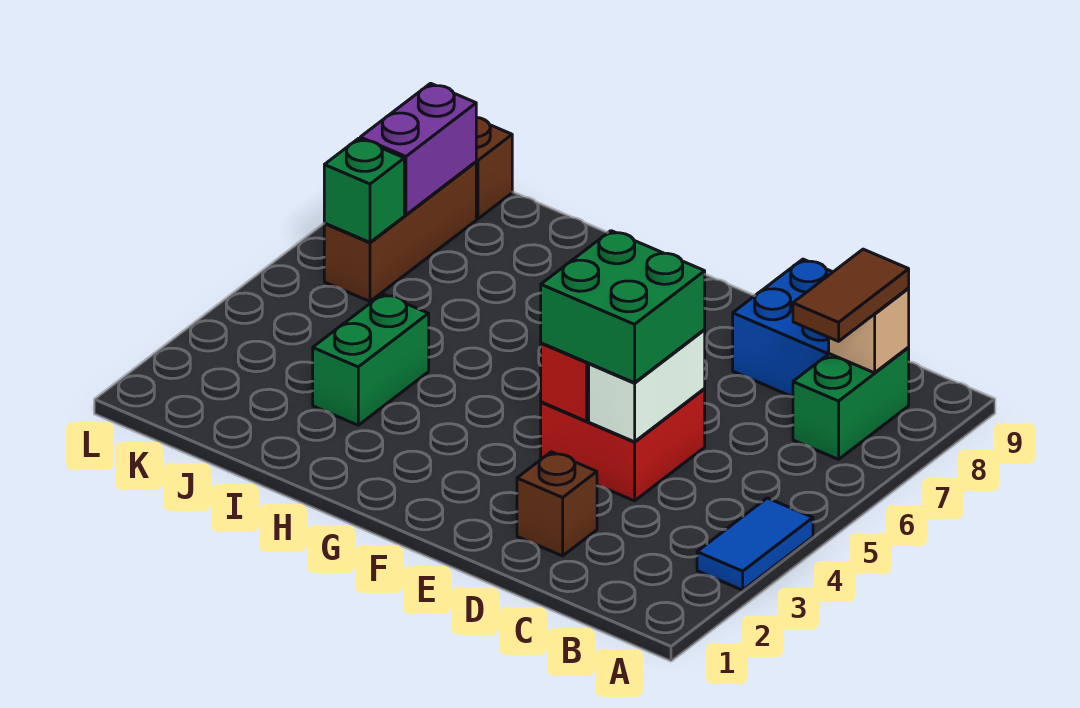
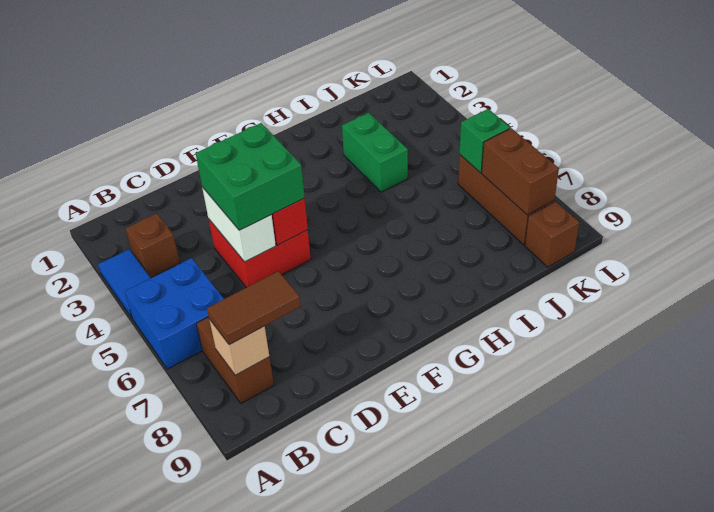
green brick B7:B8 level 1 -> brown brick B7:B8 level 1
brown tile B7:B8 level 3 -> brown tile B8:C8 level 3
blue brick C8:D9 level 1 -> blue brick A5:B6 level 1
brown brick D2 level 1 -> brown brick B3 level 1
purple brick K7:K8 level 2 -> brown brick K7:K8 level 2

